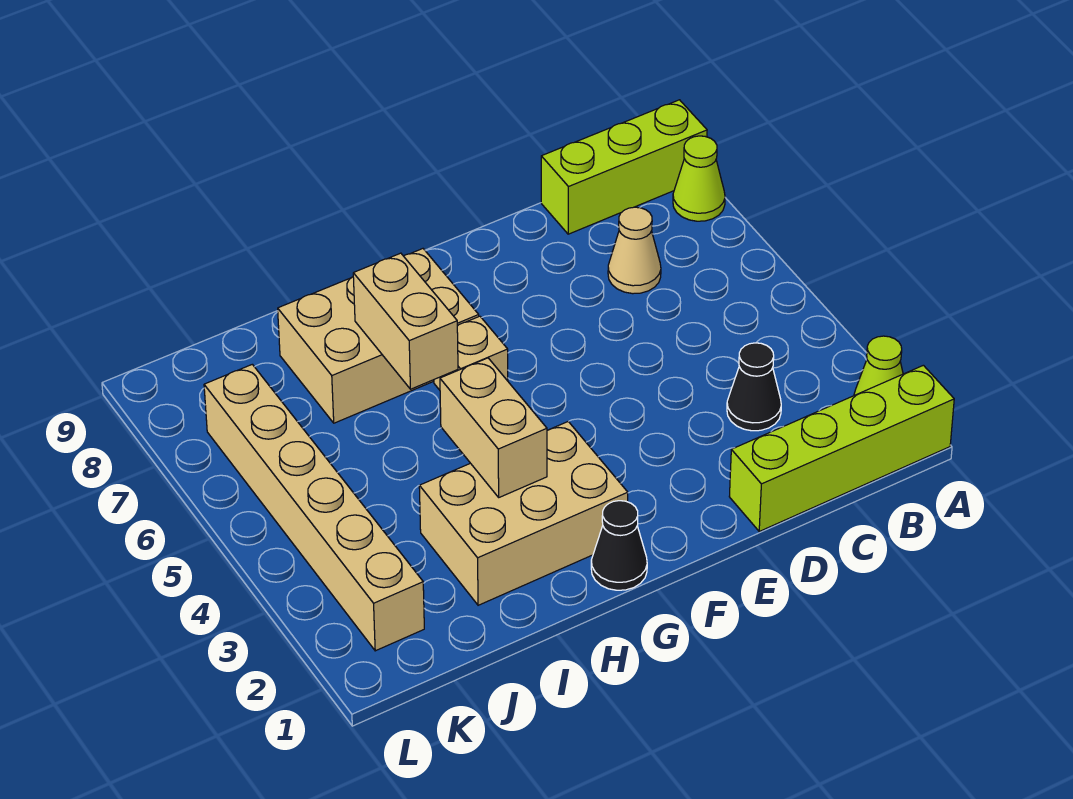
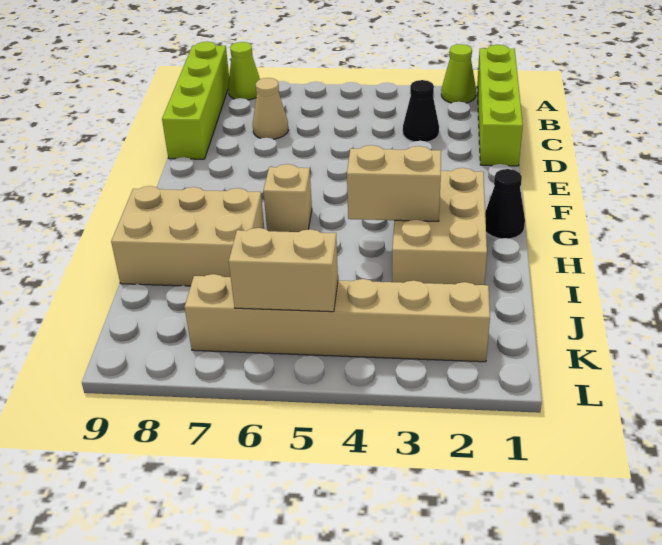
lime brick A9:C9 level 1 -> lime brick A9:D9 level 1
tan brick G7:I8 level 1 -> tan brick H7:I9 level 1
tan brick H6:H7 level 2 -> tan brick K5:K6 level 2

